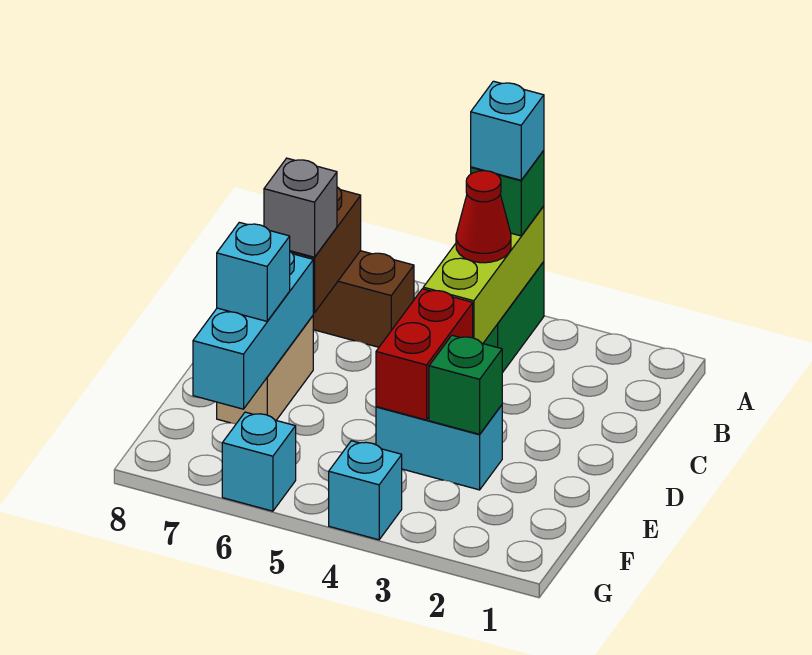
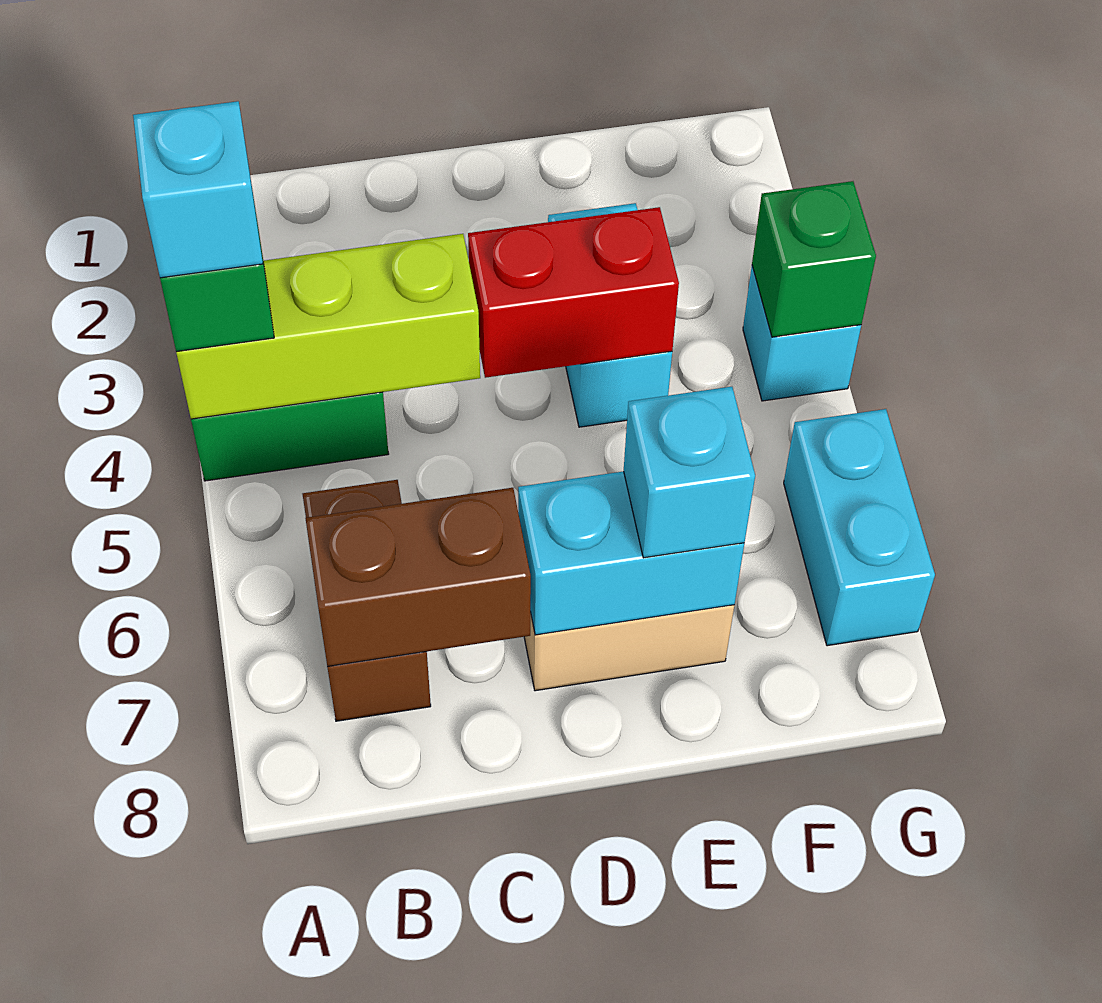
red cone B4 level 3 -> none
grey brick C7 level 3 -> none
cyan brick D7:F7 level 2 -> cyan brick D7:E7 level 2
green brick E3 level 2 -> green brick G4 level 2
cyan brick G6 level 1 -> cyan brick G6:G7 level 1

